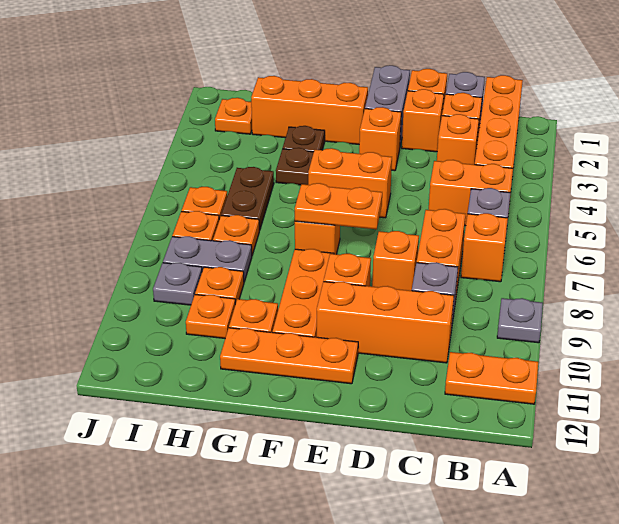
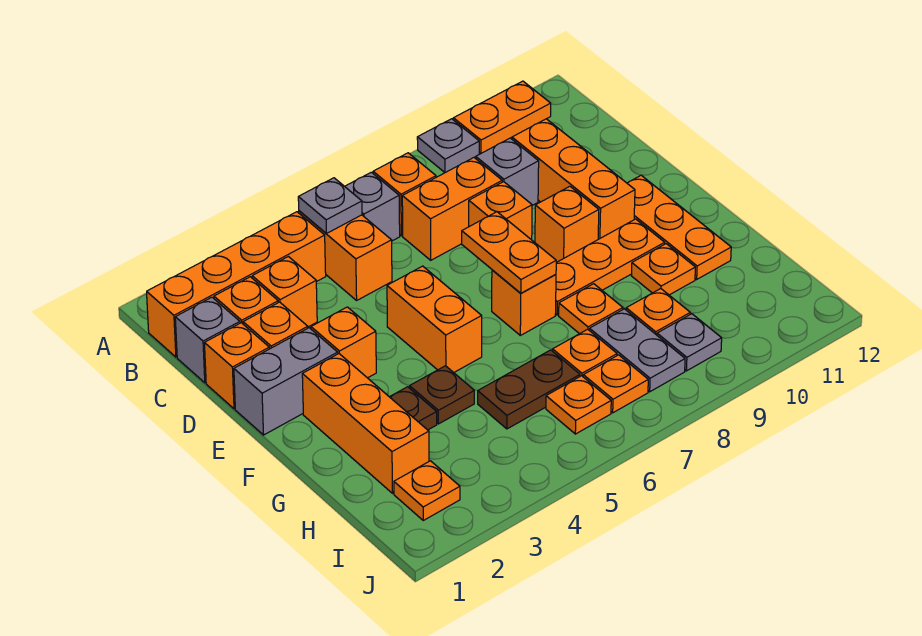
orange plate A11:B11 level 1 -> orange plate A10:A11 level 1
none -> grey plate B5 level 2
orange plate H10 level 1 -> orange plate G8 level 1

